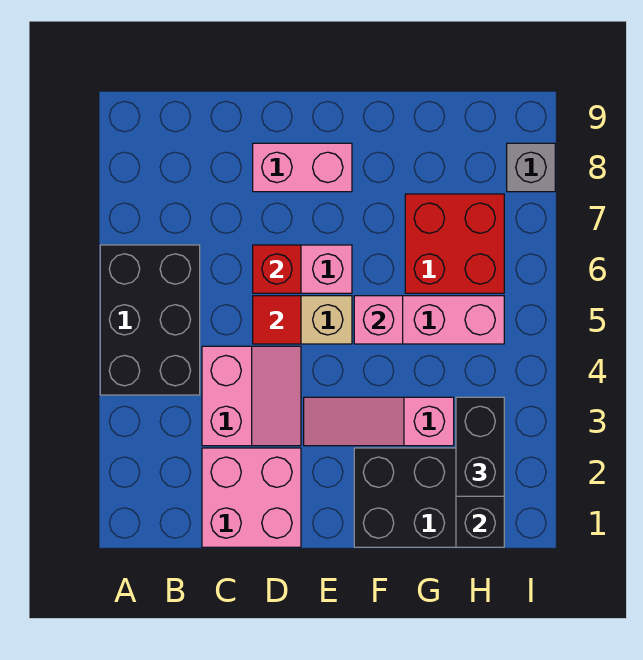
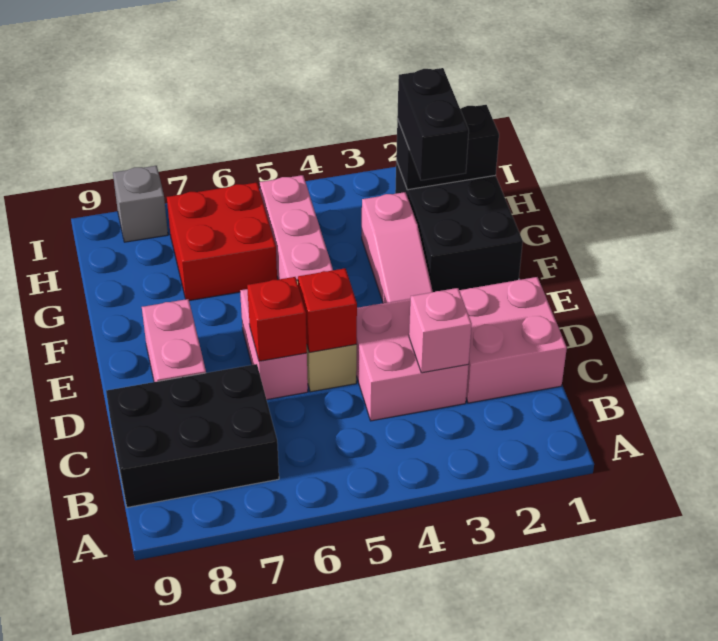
black brick A4:B6 level 1 -> black brick B7:C9 level 1
pink slope C3:D4 level 1 top C -> pink brick C3:D4 level 1
red tile D5 level 2 -> red brick D5 level 2
pink brick F5 level 2 -> pink brick C3 level 2
black brick H2:H3 level 3 -> black brick G2:H2 level 3

